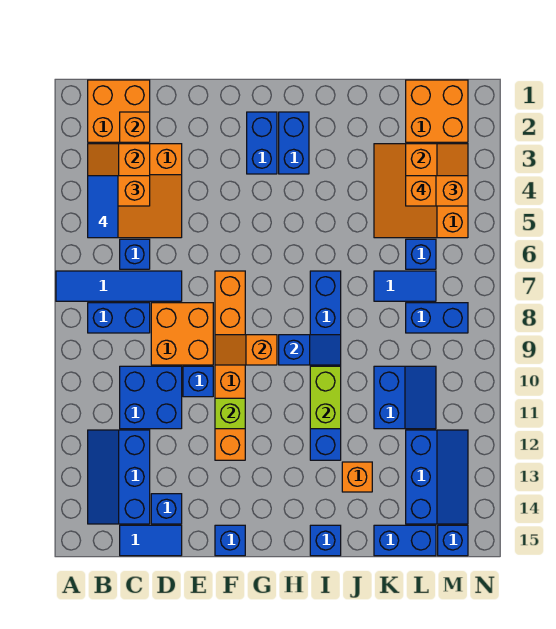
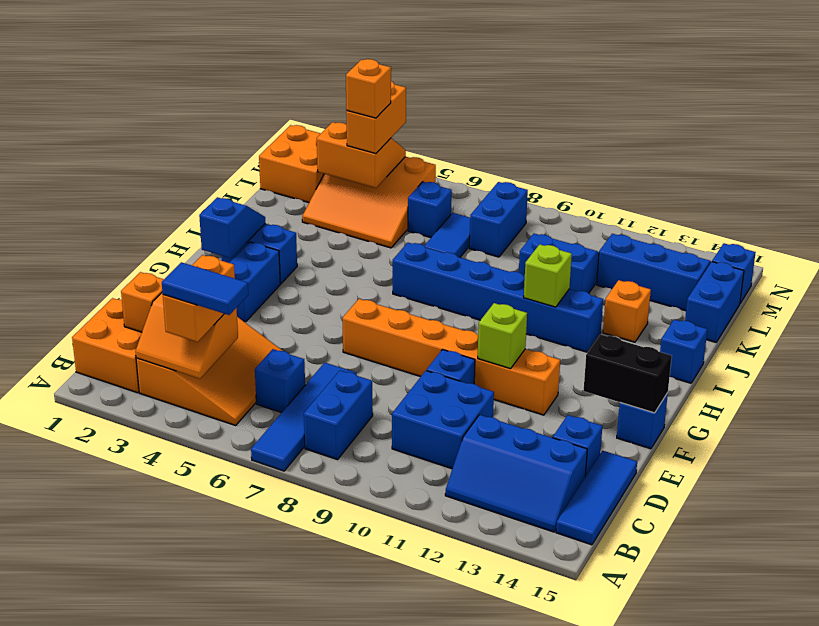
blue tile C15:D15 level 1 -> blue tile B15:D15 level 1
orange brick D8:E9 level 1 -> none
orange slope F9:G9 level 2 top G -> none
none -> black brick F14:F15 level 2
blue brick G2:G3 level 1 -> blue brick F3:G3 level 1
blue slope H9:I9 level 2 top H -> blue slope G2:H2 level 2 top G
lime brick I10:I11 level 2 -> lime brick I11 level 2

